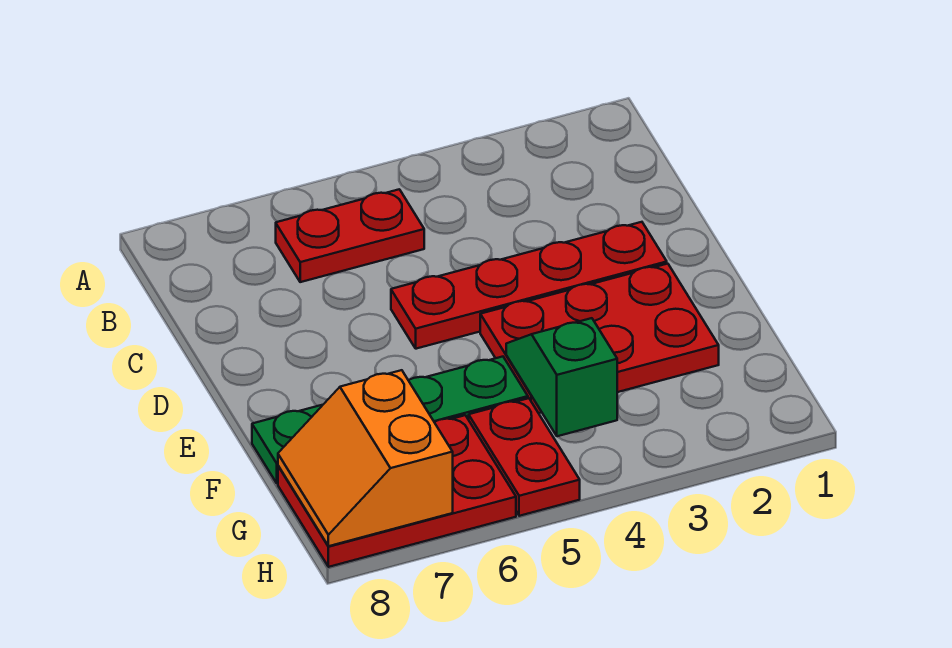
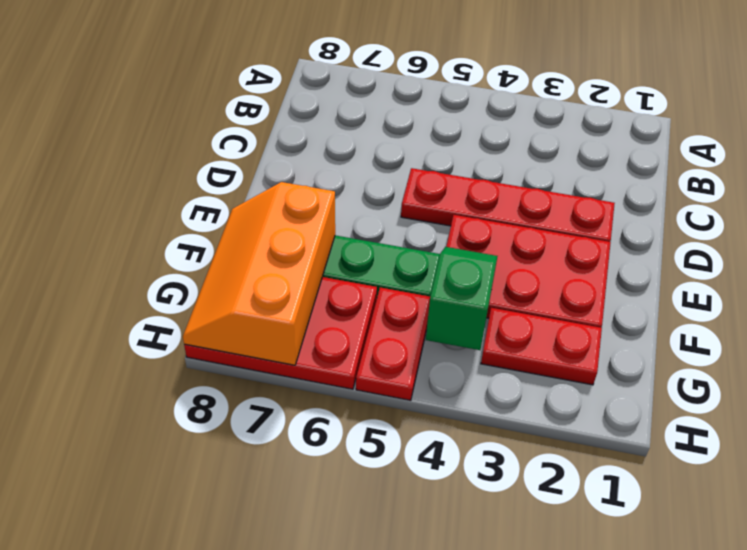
red plate B5:B6 level 1 -> red plate G2:G3 level 1
orange slope G7:H8 level 2 top 7 -> orange slope F7:H8 level 2 top 7

